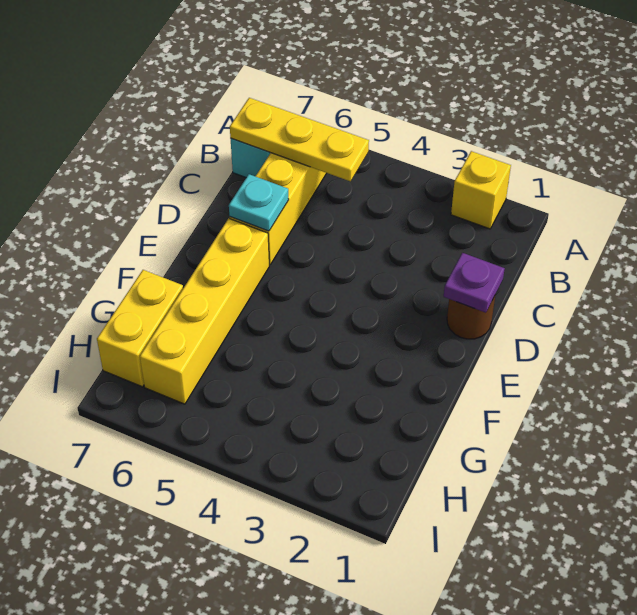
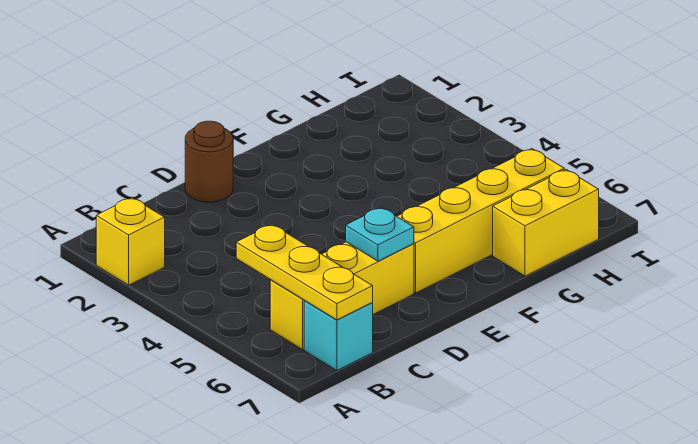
purple plate D1 level 2 -> none

